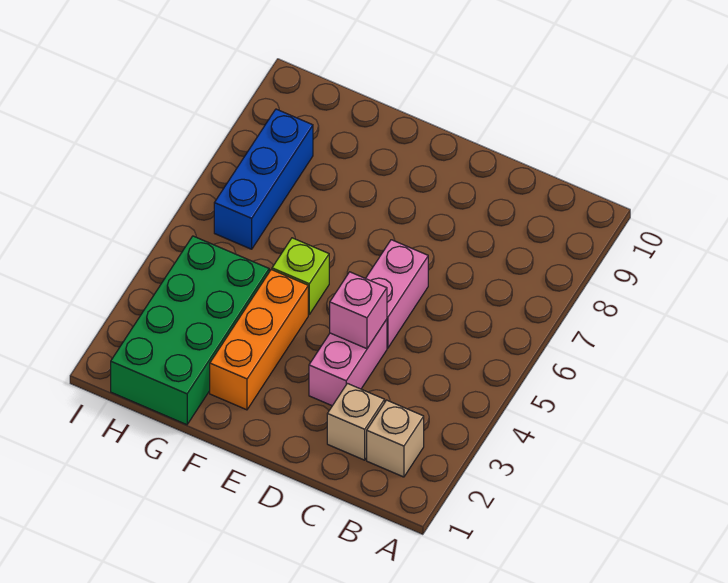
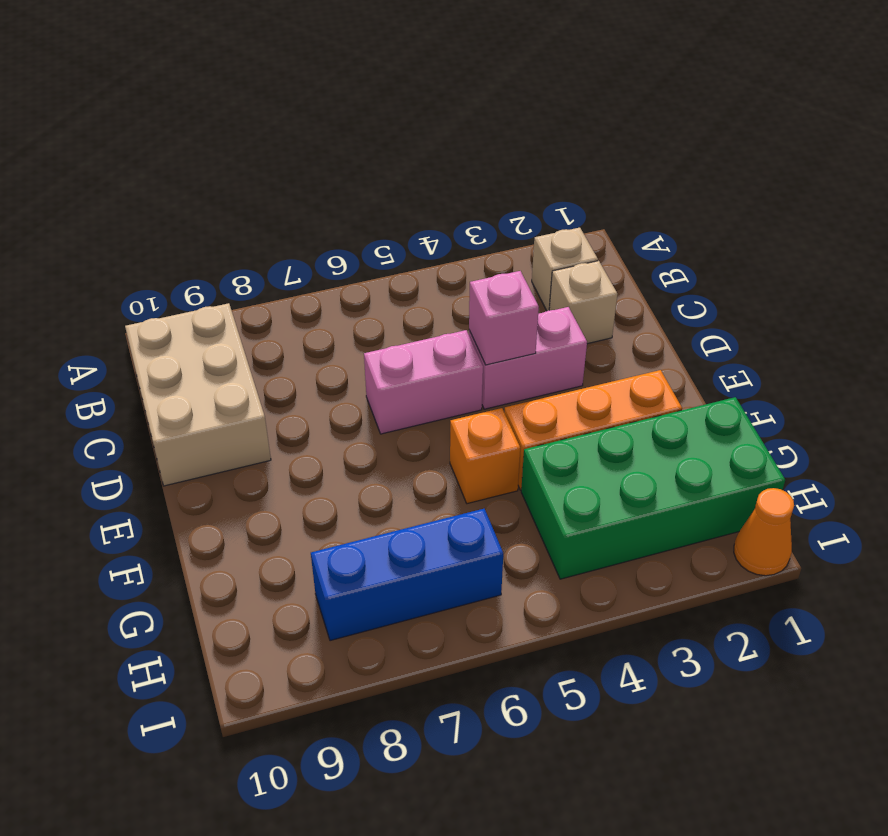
none -> tan brick B9:D10 level 1
lime brick F5 level 1 -> orange brick F5 level 1
none -> orange cone I1 level 1

